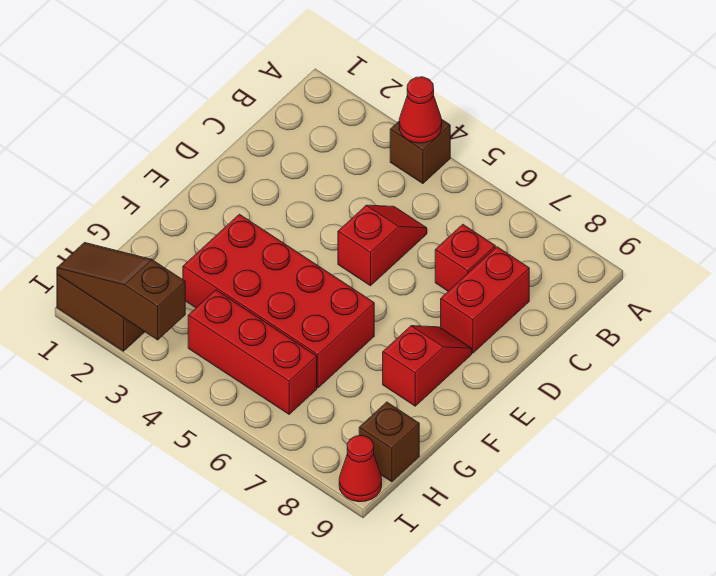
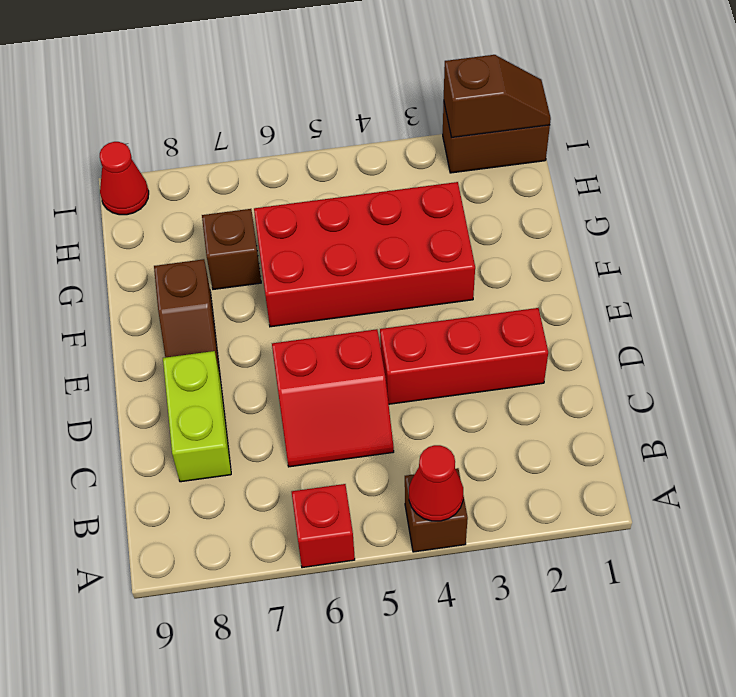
red slope C5:D5 level 1 top D -> red slope C5:D6 level 1 top D
red brick C7 level 1 -> red brick A6 level 1
red brick C8:D8 level 1 -> lime brick C8:D8 level 1
red slope E8:F8 level 1 top F -> brown slope E8:F8 level 1 top F
red brick H4:H6 level 1 -> red brick D2:D4 level 1
brown brick H9 level 1 -> brown brick G7 level 1
brown slope I1:I3 level 2 top 3 -> brown slope I1:I2 level 2 top 2

